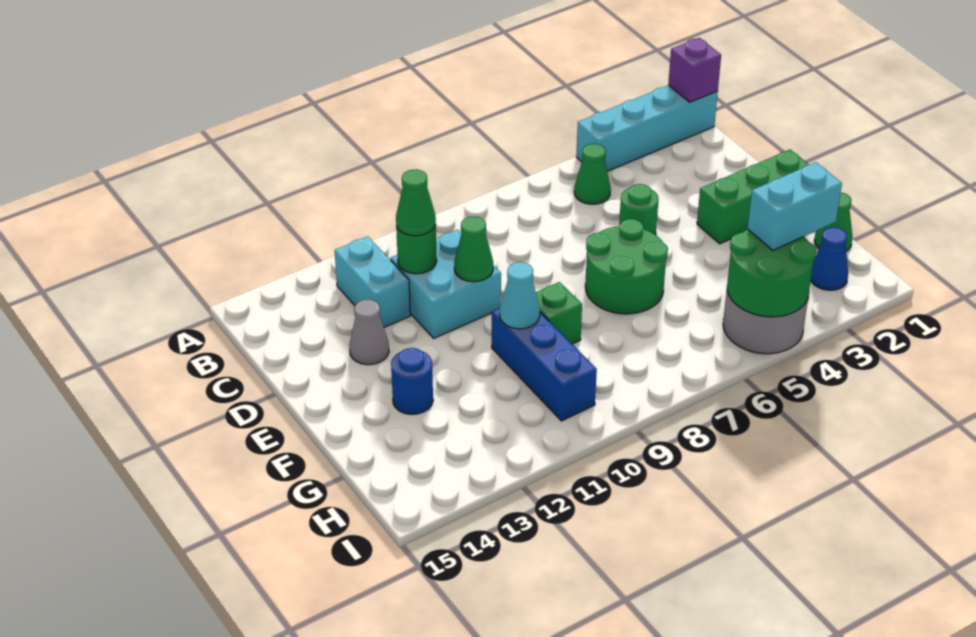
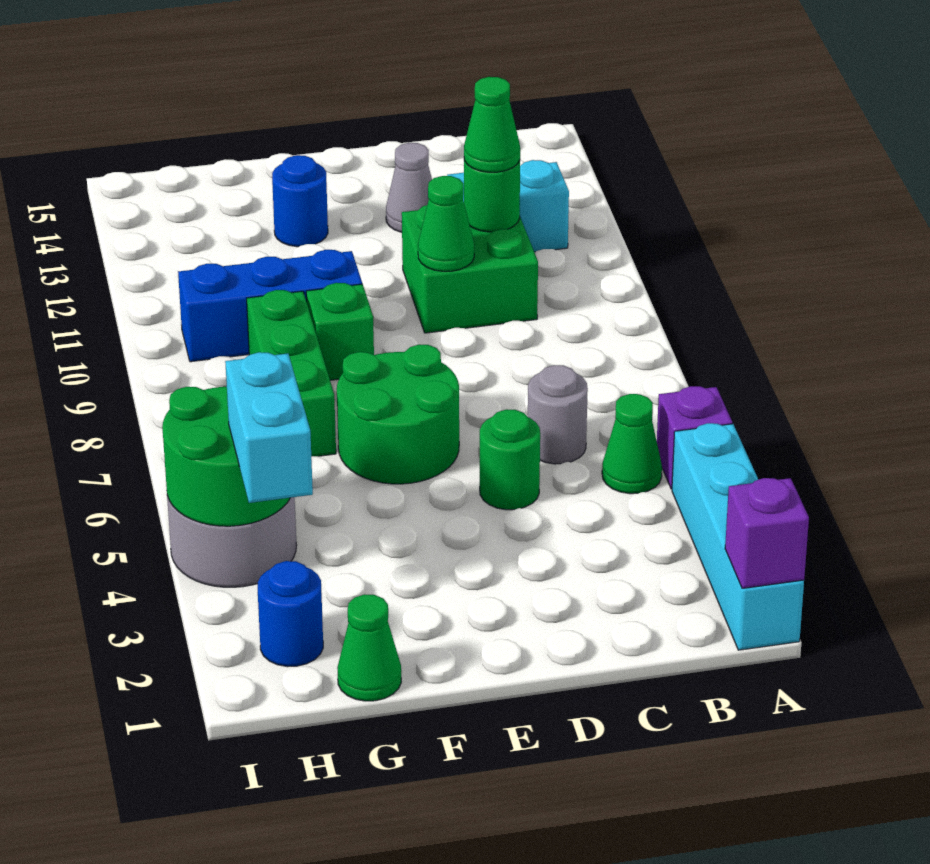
none -> purple brick A5 level 1
none -> grey round brick C6 level 1
cyan brick C10:D11 level 1 -> green brick C10:D11 level 1
green brick E1:E3 level 1 -> green brick G7:G9 level 1
cyan cone F10 level 2 -> none
blue cone H2 level 1 -> blue round brick H2 level 1

